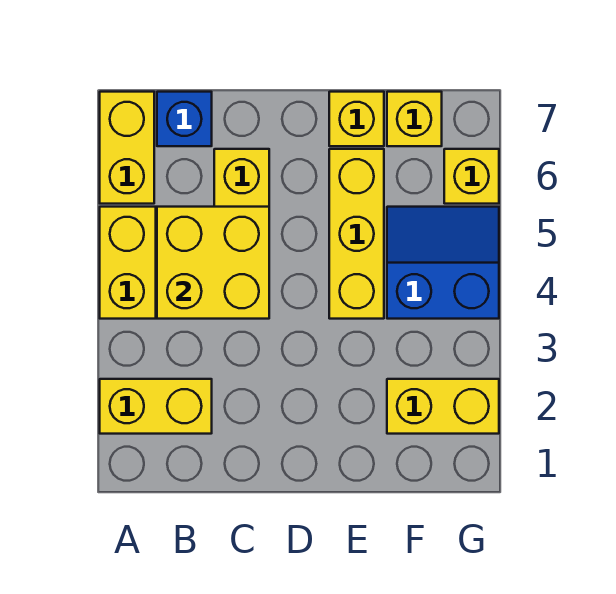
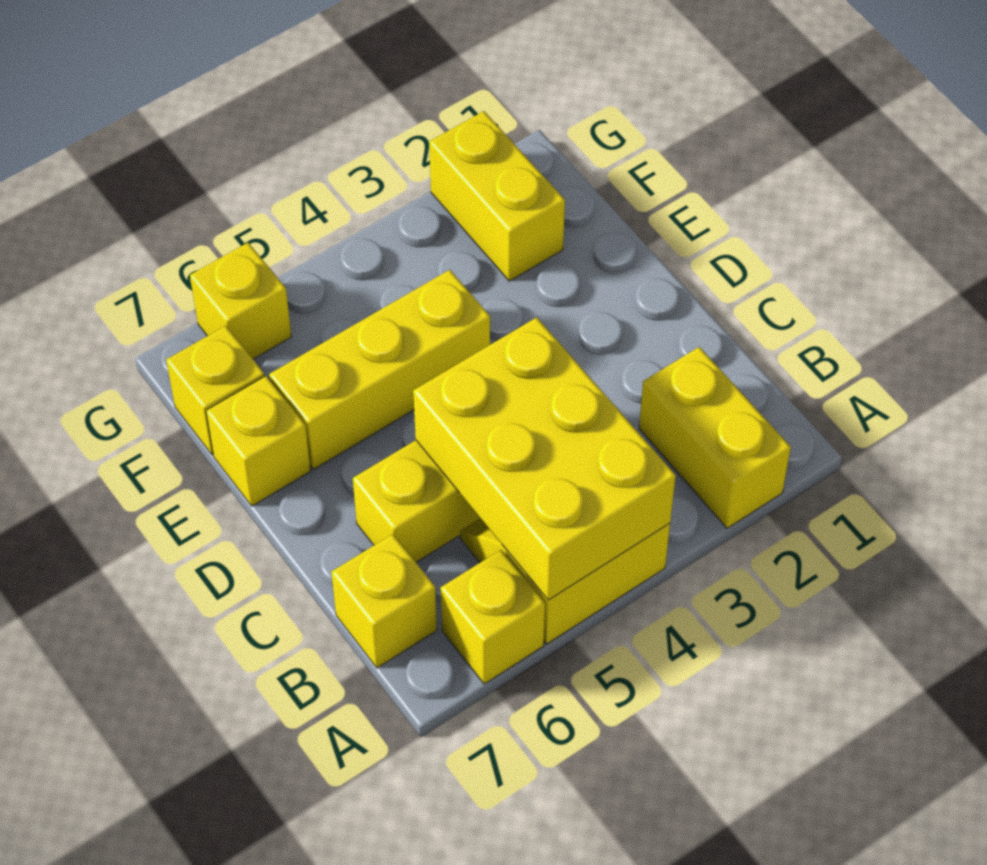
yellow brick A6:A7 level 1 -> yellow brick A6 level 1
yellow brick B4:C5 level 2 -> yellow brick A4:C5 level 2
blue brick B7 level 1 -> yellow brick B7 level 1
blue slope F4:G5 level 1 top 4 -> none

